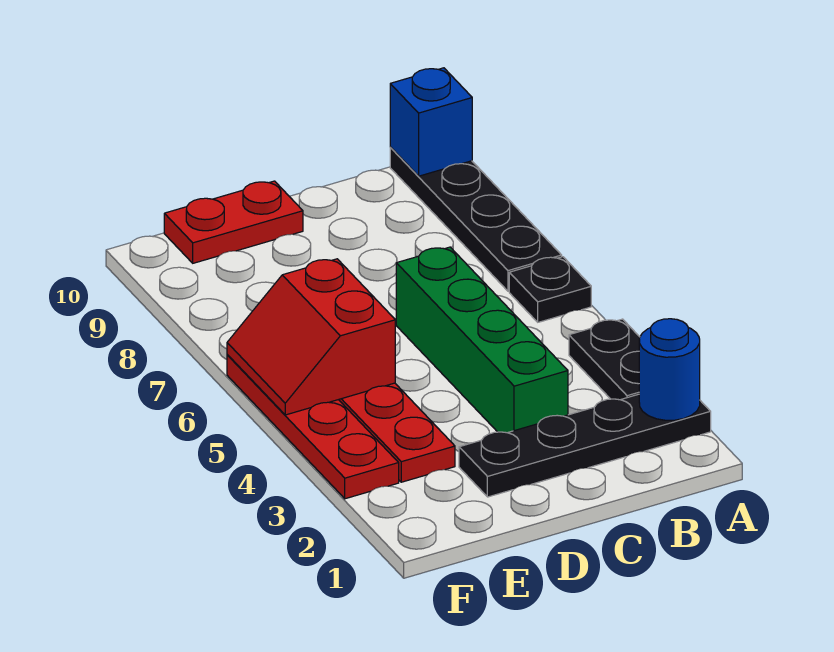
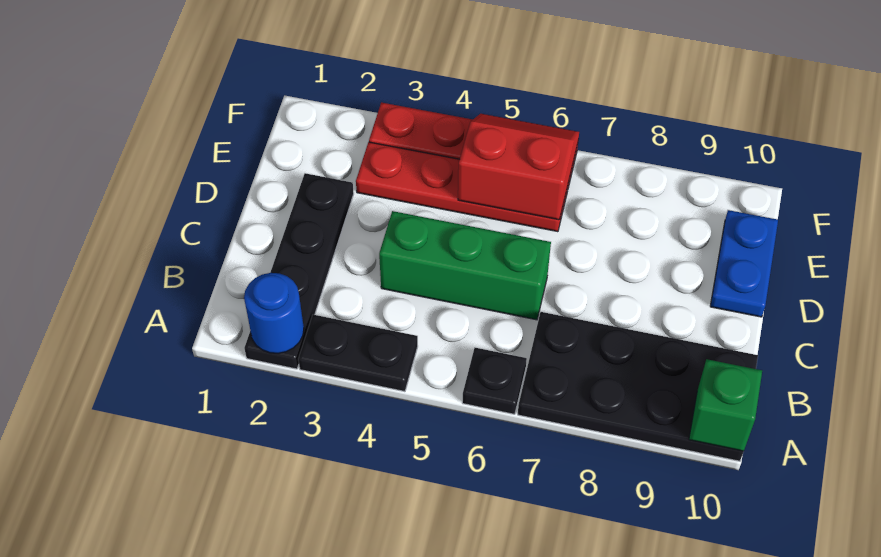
black plate A7:A10 level 1 -> black plate A7:B10 level 1
blue brick A10 level 2 -> green brick A10 level 2
green brick C3:C6 level 1 -> green brick C4:C6 level 1
red plate D10:E10 level 1 -> blue plate D10:E10 level 1

